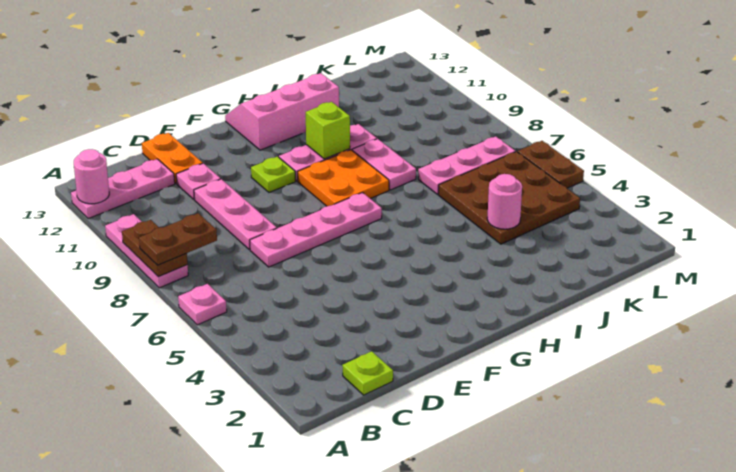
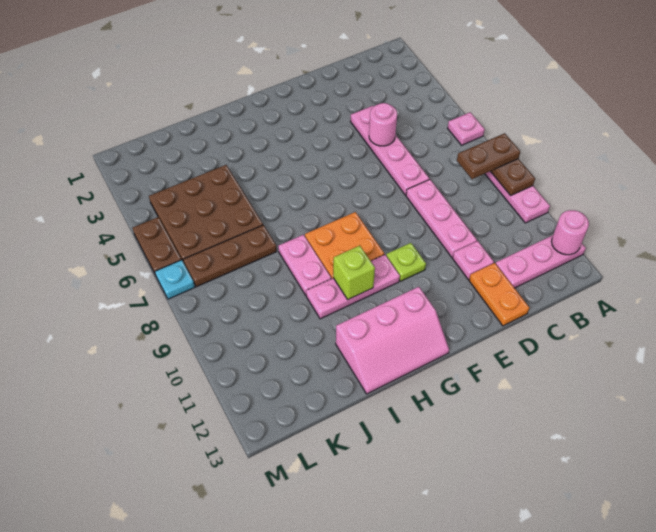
lime plate C1 level 1 -> none
pink plate D7:G7 level 1 -> pink plate D4:D7 level 1
pink round brick J4 level 2 -> pink round brick D5 level 2
pink plate J7:L7 level 1 -> brown plate J7:L7 level 1
none -> cyan plate M7 level 1

